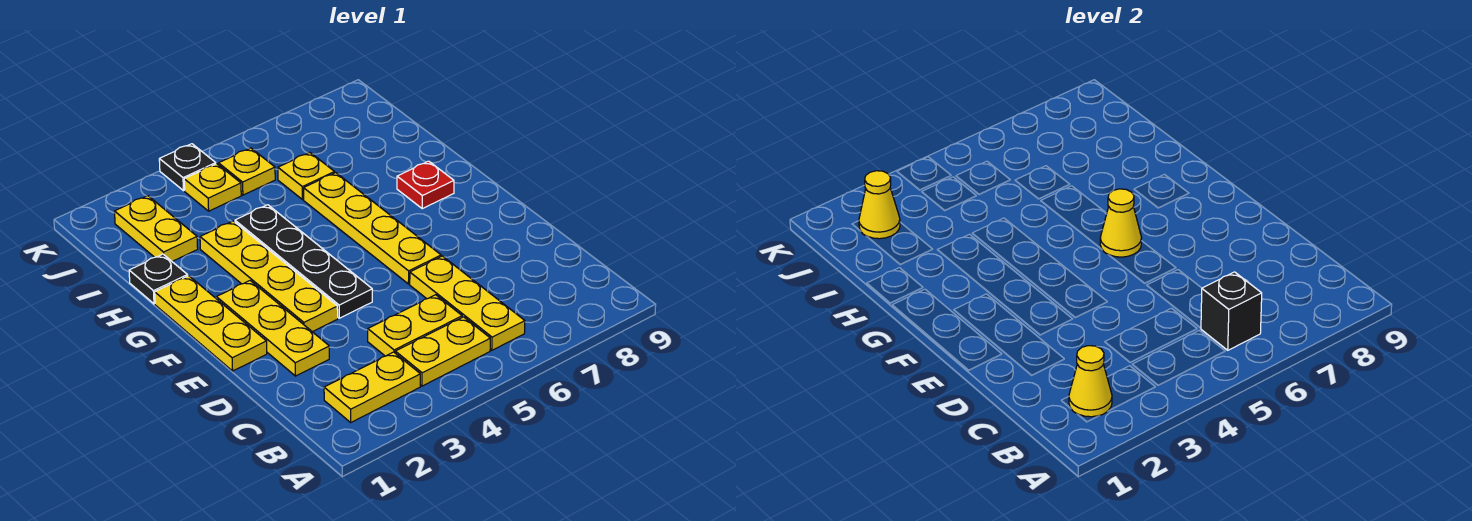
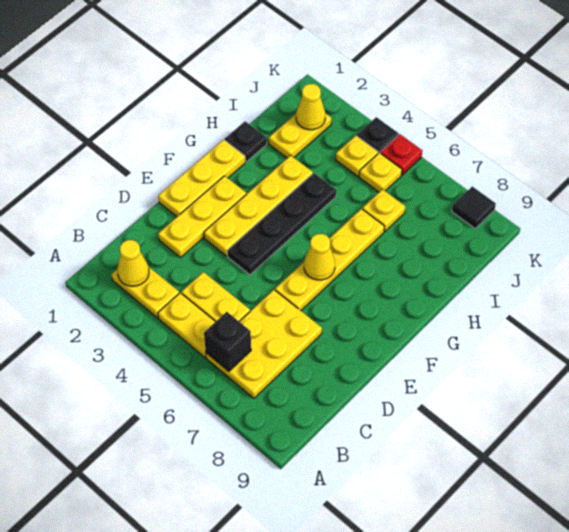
yellow plate B6:D6 level 1 -> yellow plate B6:D7 level 1
red plate G8 level 1 -> red plate K5 level 1
none -> black tile K8 level 1

